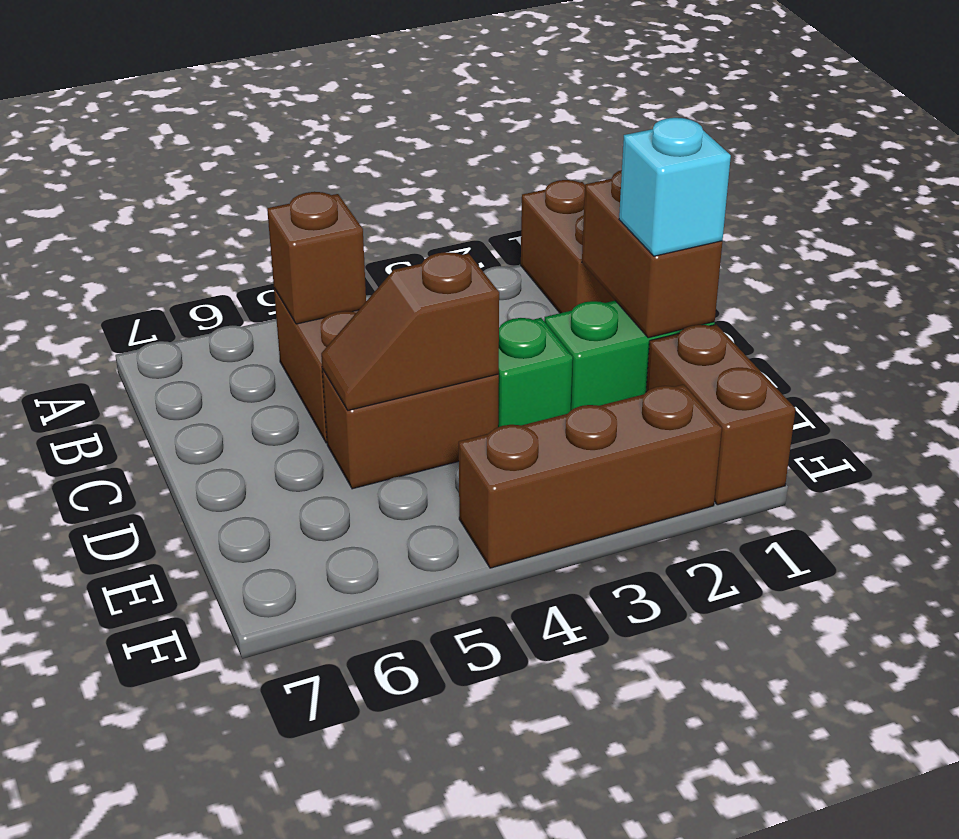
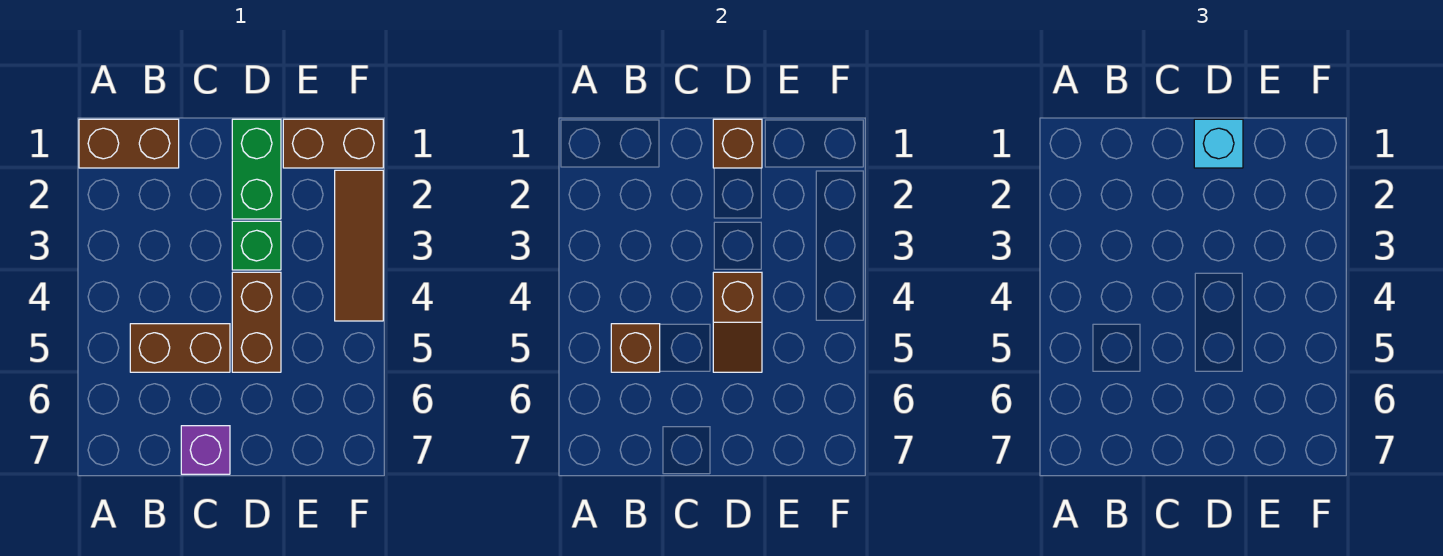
brown brick C1:D1 level 2 -> brown brick D1 level 2
none -> purple brick C7 level 1
brown brick F2:F4 level 1 -> brown tile F2:F4 level 1

